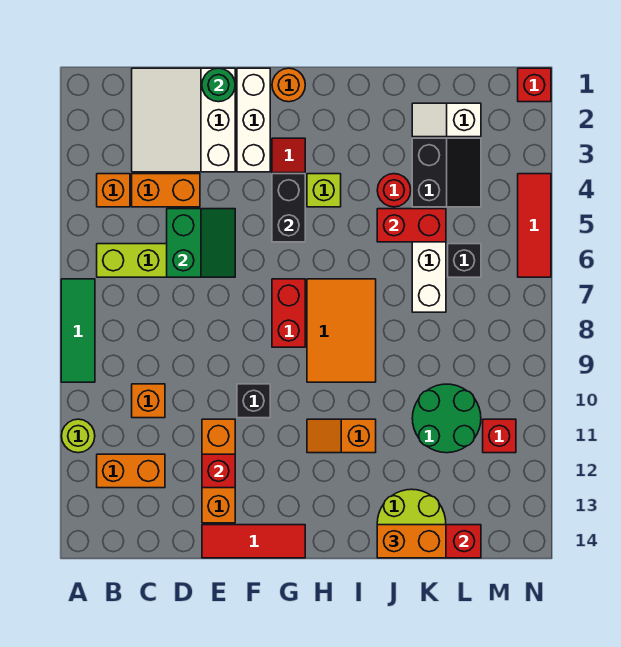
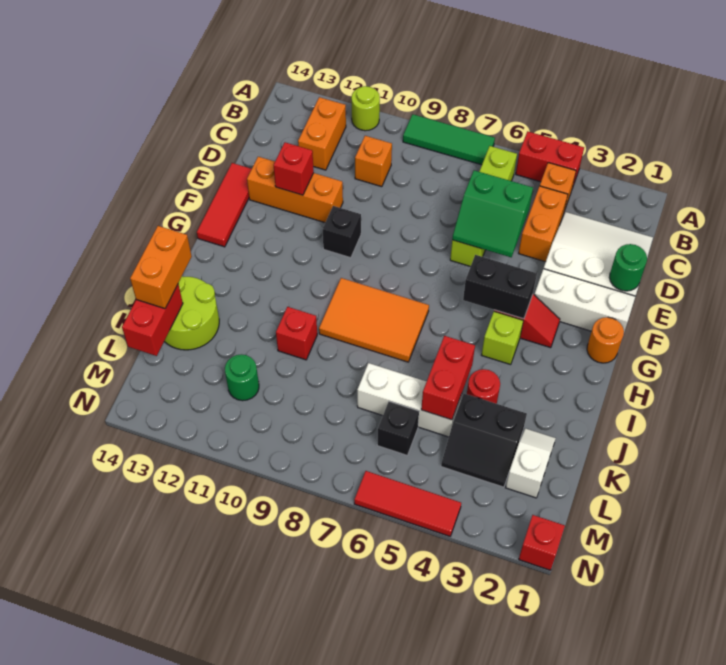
red brick G7:G8 level 1 -> red brick A4:A5 level 1
orange slope H11:I11 level 1 top I -> none
green round brick K10:L11 level 1 -> green round brick L11 level 1
red brick M11 level 1 -> red brick J10 level 1

